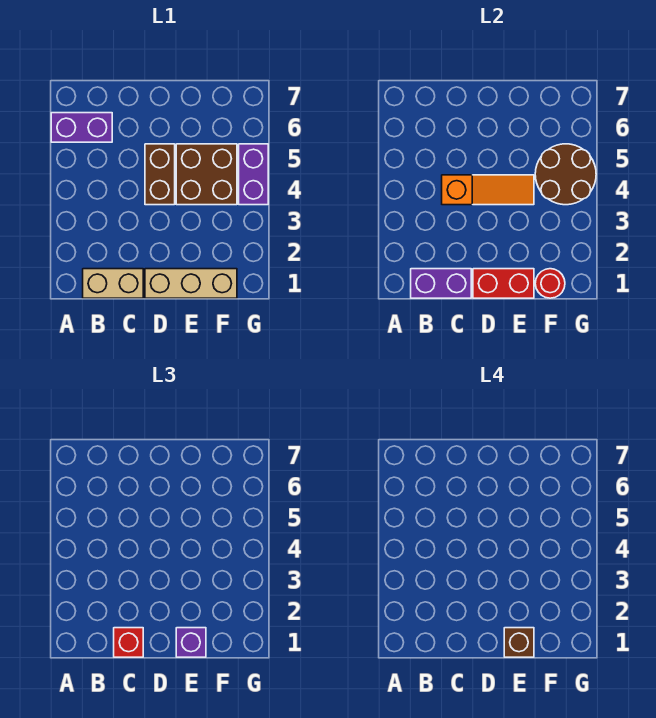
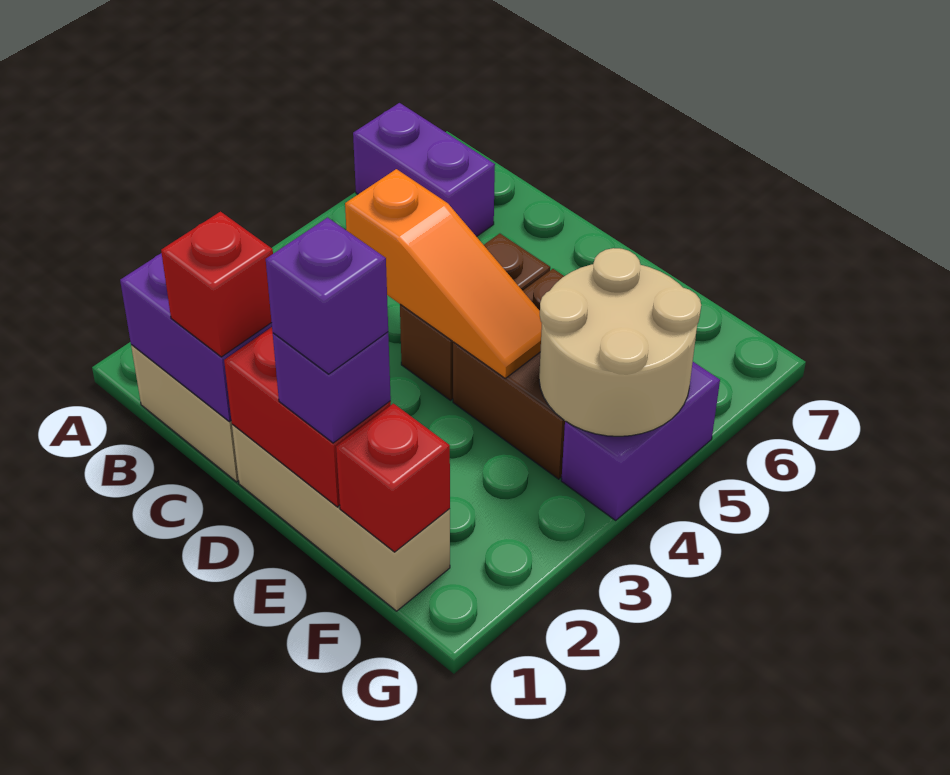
brown brick E1 level 4 -> purple brick E1 level 4
red round brick F1 level 2 -> red brick F1 level 2
brown round brick F4:G5 level 2 -> tan round brick F4:G5 level 2

